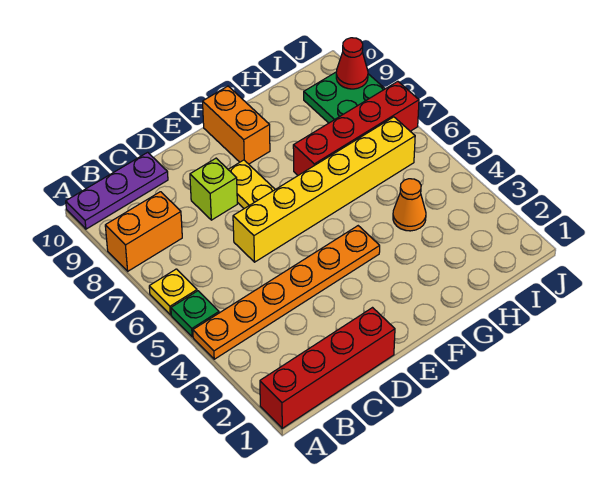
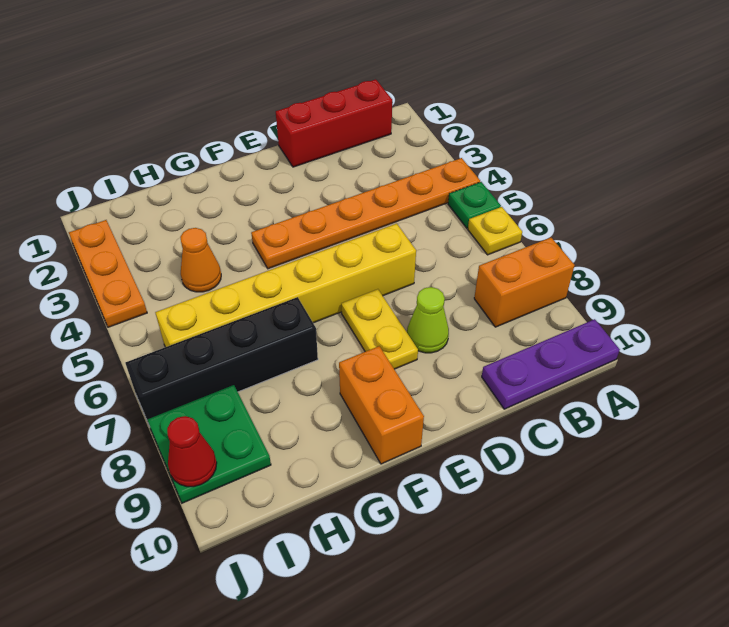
red brick A1:D1 level 1 -> red brick B1:D1 level 1
lime brick D8 level 1 -> lime cone D8 level 1
red brick G7:J7 level 1 -> black brick G7:J7 level 1
none -> orange plate J2:J4 level 1

